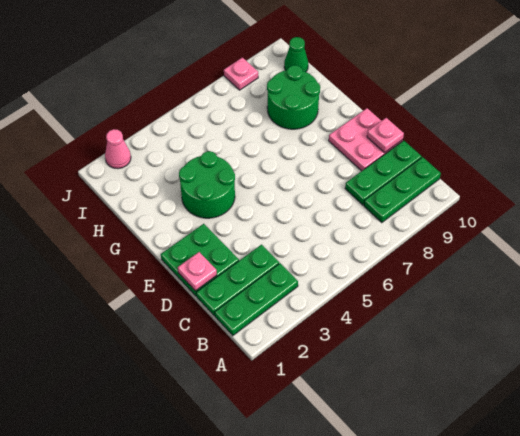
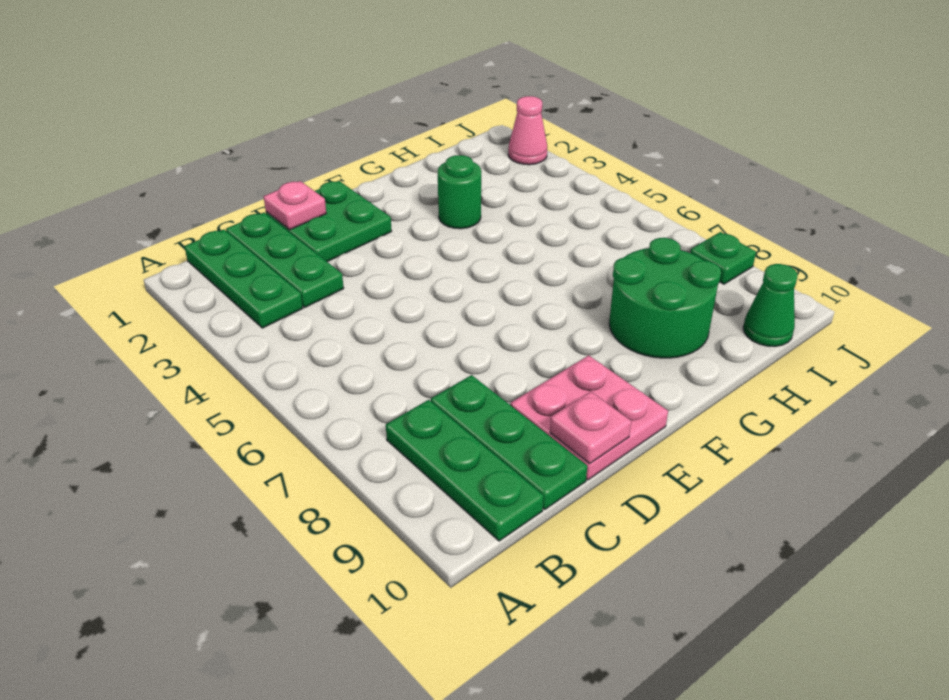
green round brick F3:G4 level 1 -> green round brick G3 level 1
pink plate J8 level 1 -> green plate J8 level 1

